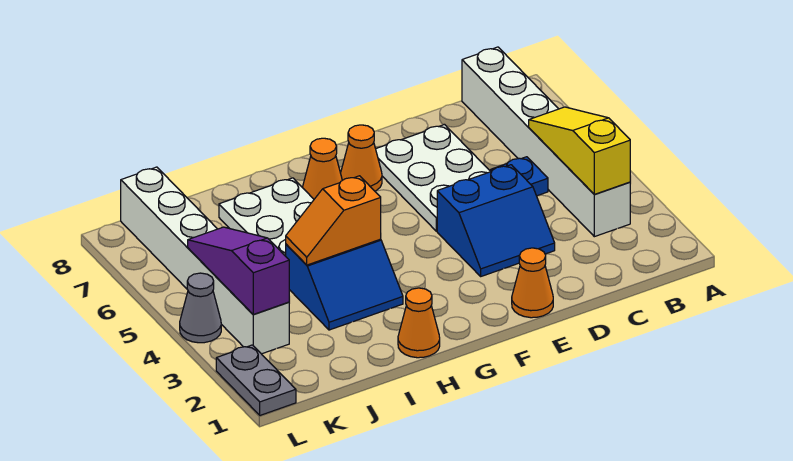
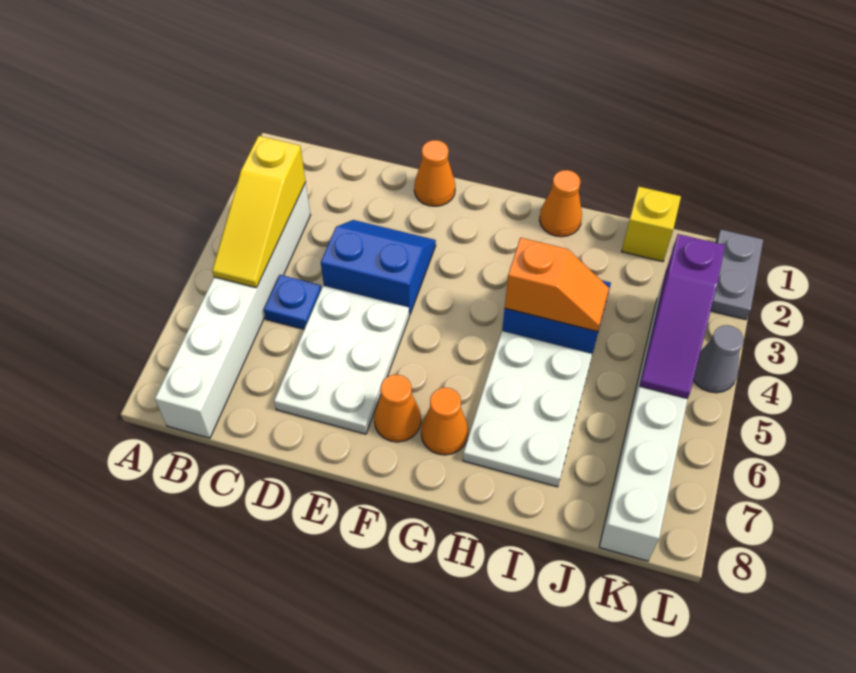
none -> yellow brick J1 level 1

